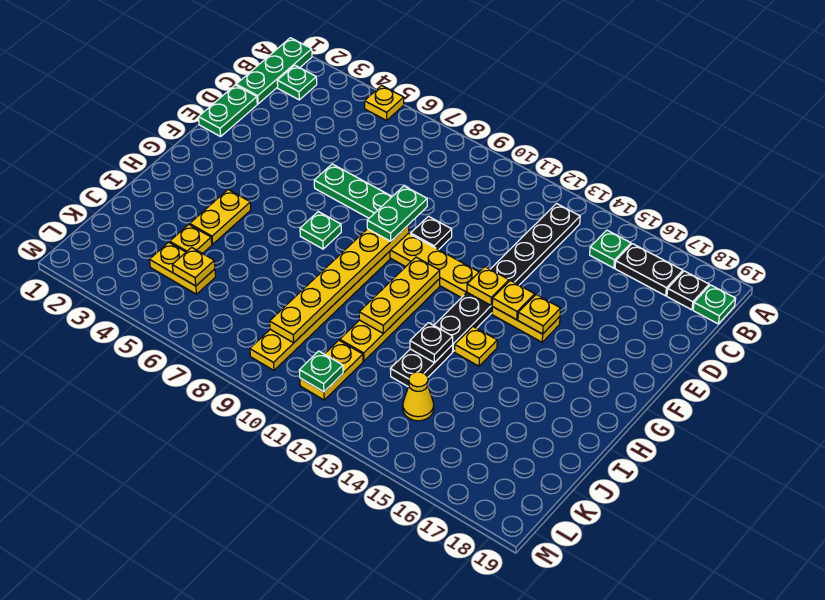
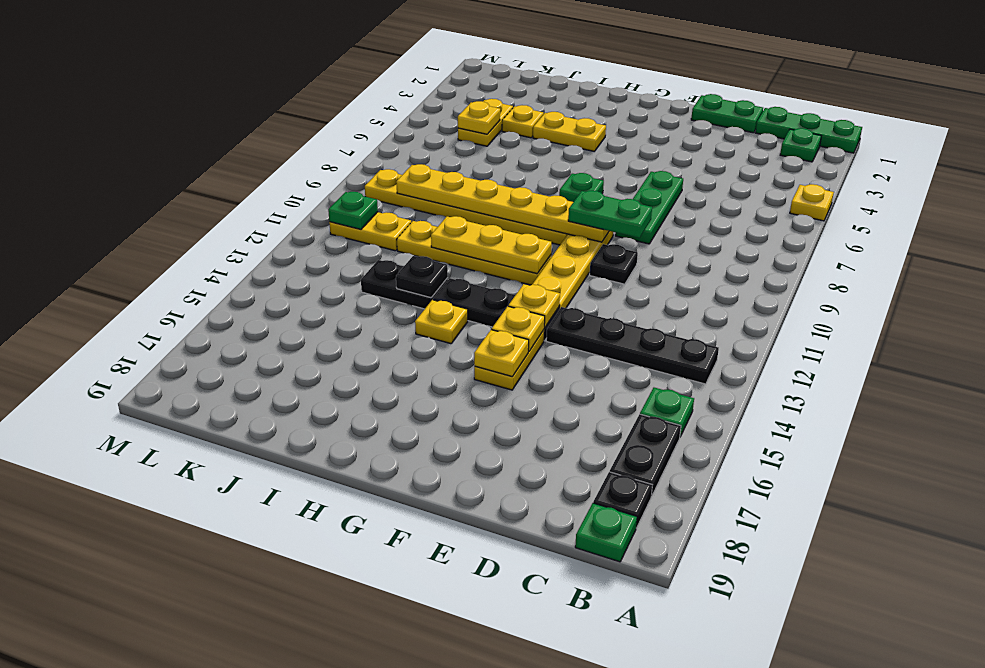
yellow cone K14 level 1 -> none

